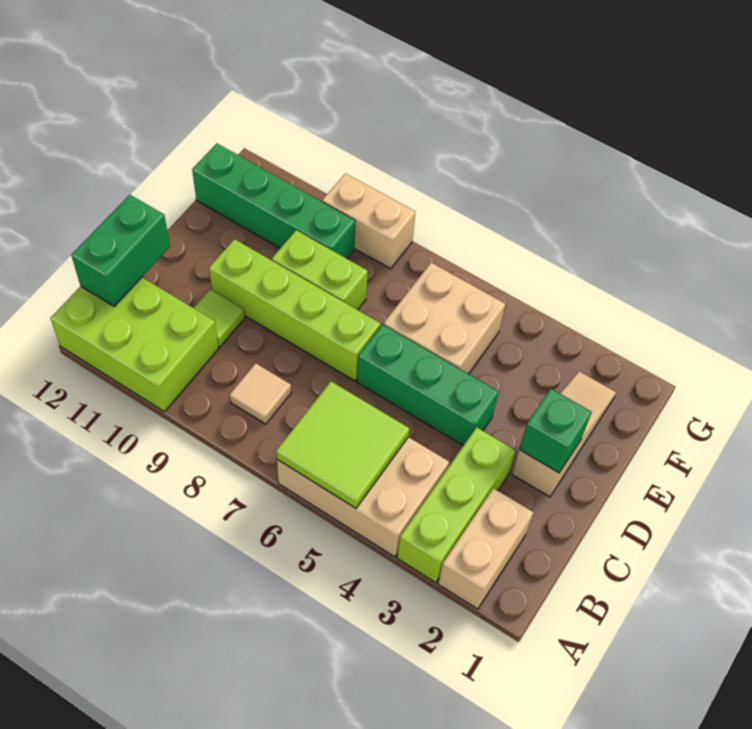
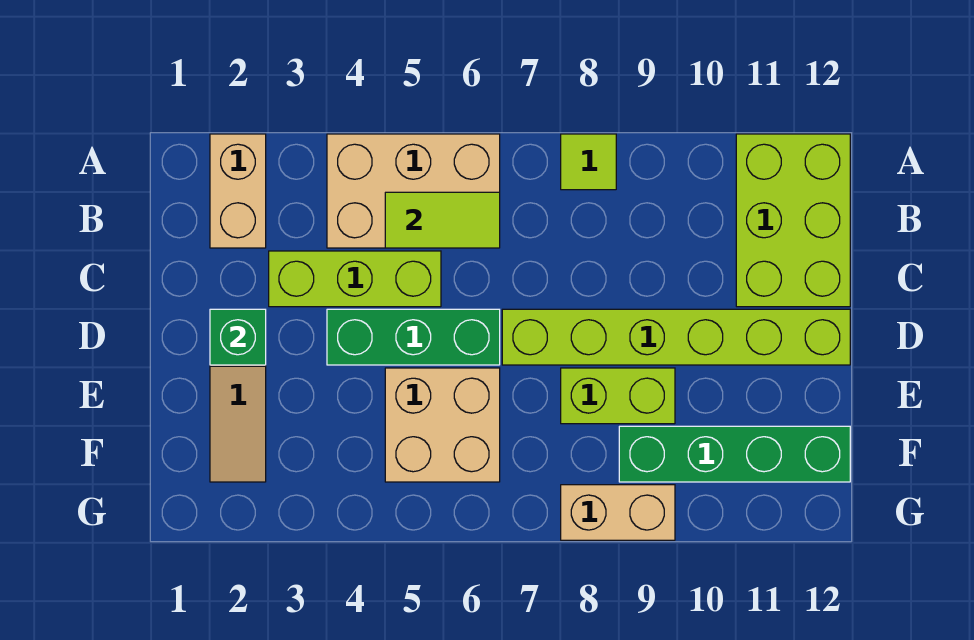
lime brick A3:C3 level 1 -> lime brick C3:C5 level 1
lime tile A5:B6 level 2 -> lime tile B5:B6 level 2
lime brick A10:B12 level 1 -> lime brick A11:C12 level 1
tan tile B8 level 1 -> none
green brick B12:C12 level 2 -> none
lime tile C10 level 1 -> lime tile A8 level 1
lime brick D7:D10 level 1 -> lime brick D7:D12 level 1

